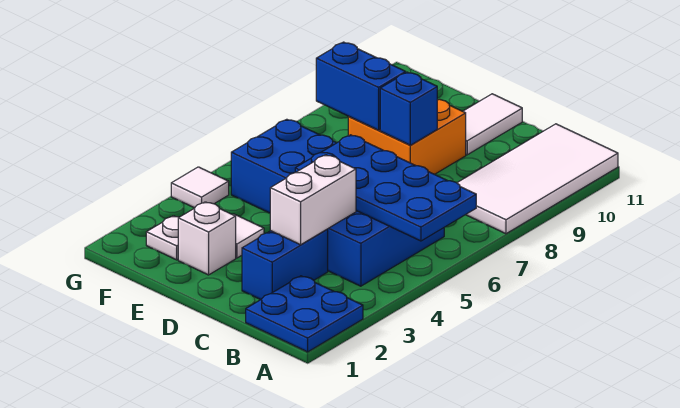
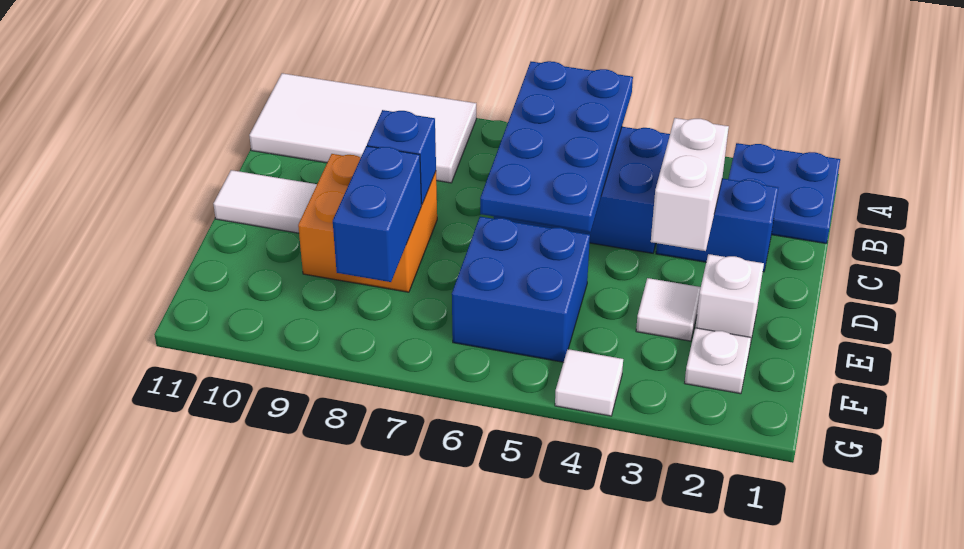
white brick C3:C4 level 2 -> white brick C3:D3 level 2

